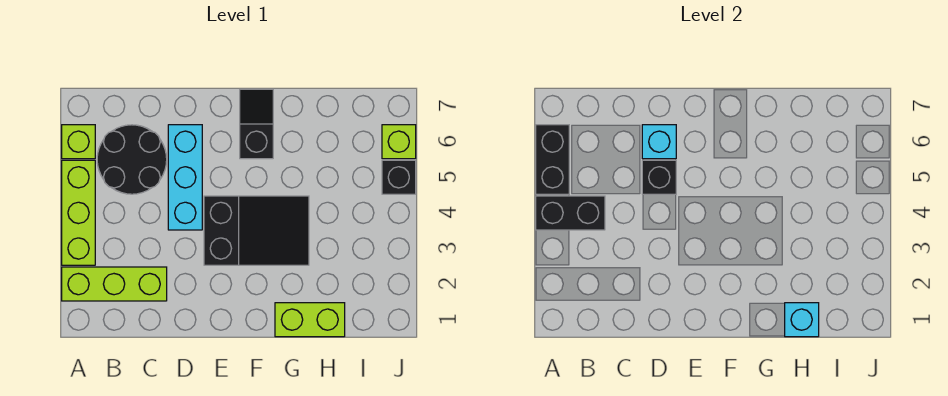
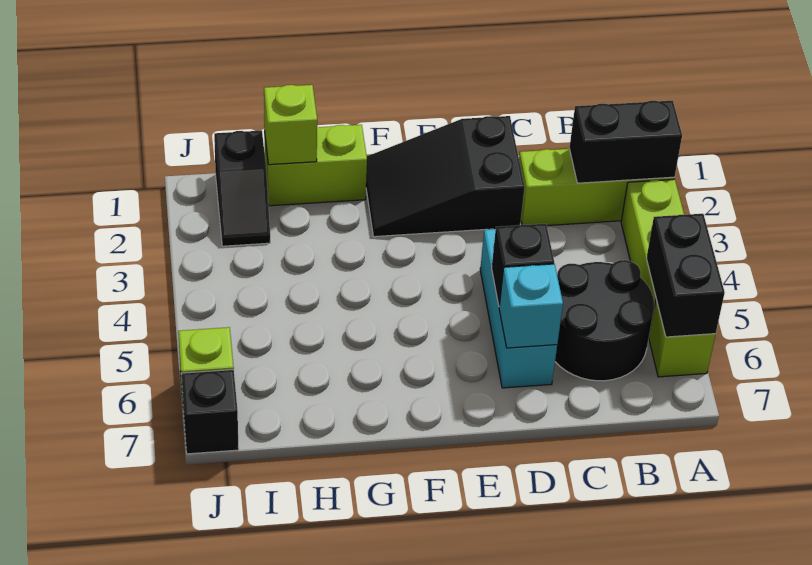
black brick A4:B4 level 2 -> black brick A2:B2 level 2
black slope E3:G4 level 1 top E -> black slope D1:F2 level 1 top D
black slope F6:F7 level 1 top 6 -> black slope I1:I2 level 1 top 1
cyan brick H1 level 2 -> lime brick H1 level 2
black brick J5 level 1 -> black brick J7 level 1

